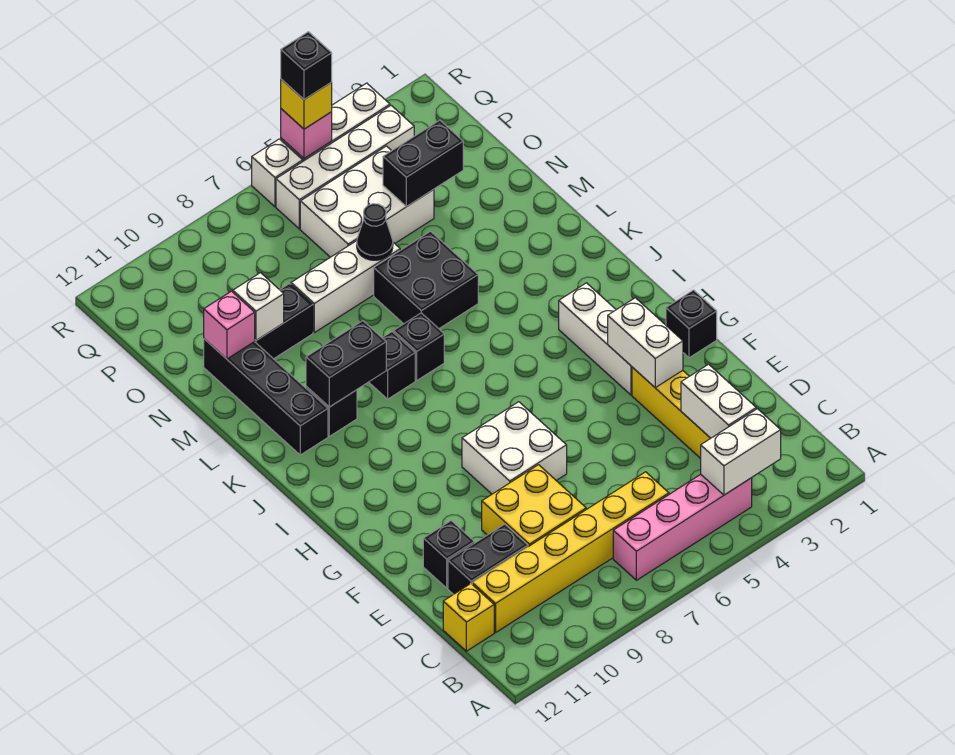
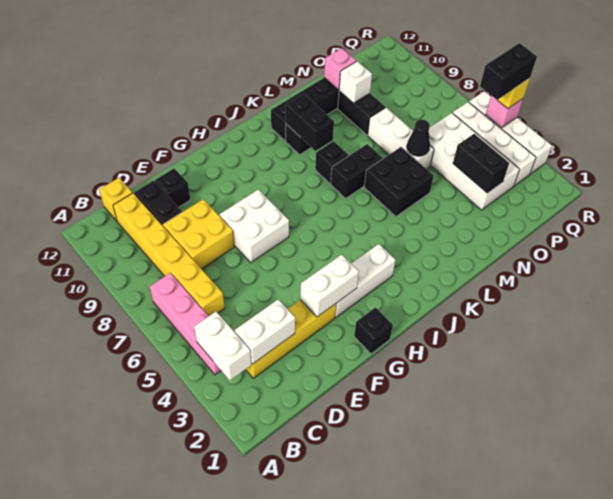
black brick K7 level 1 -> black brick K7:L7 level 1
white brick O4:P6 level 1 -> white brick O3:P6 level 1
black brick R5 level 4 -> black brick Q5:R5 level 4

